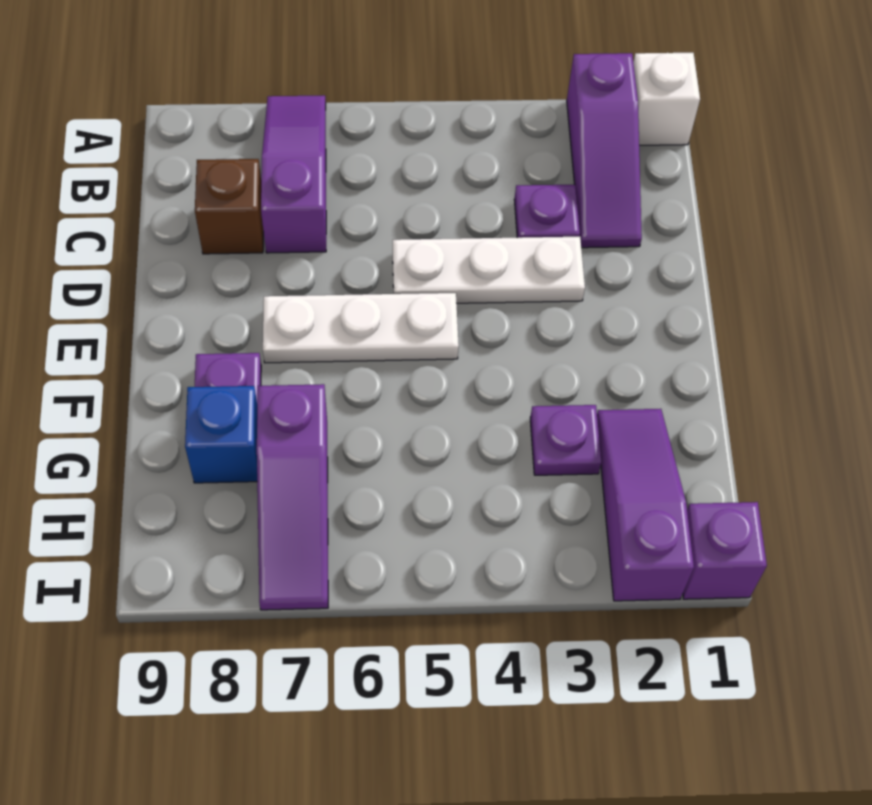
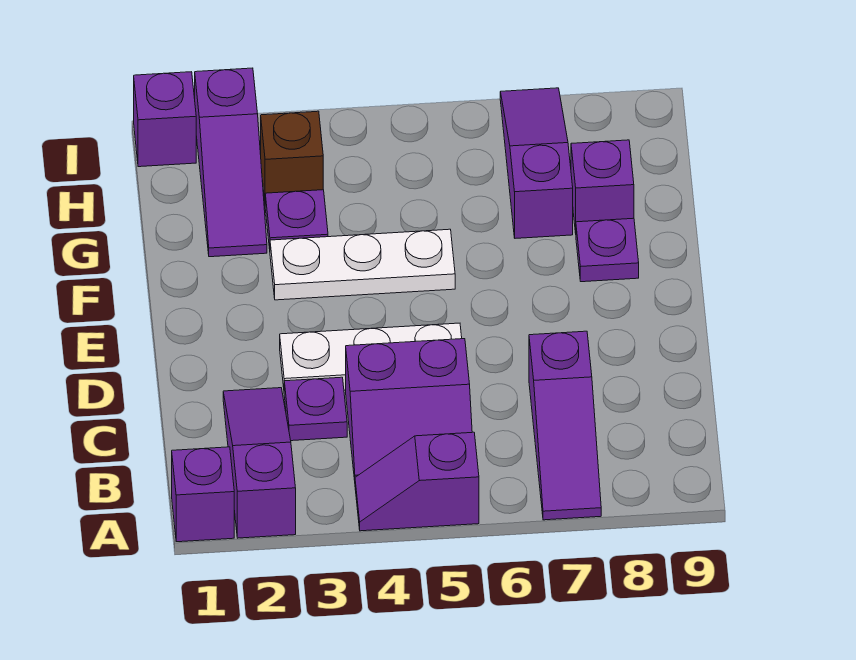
white brick A1 level 1 -> purple brick A1 level 1
none -> purple slope A4:A5 level 1 top 5
none -> purple slope B4:C5 level 1 top C
brown brick C8 level 1 -> brown brick H3 level 1
white plate E5:E7 level 1 -> white plate F3:F5 level 1
blue brick G8 level 1 -> purple brick G8 level 1

